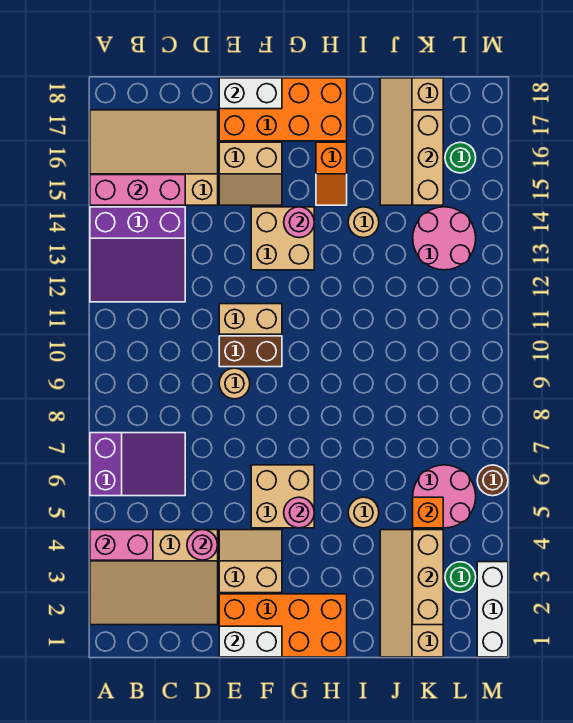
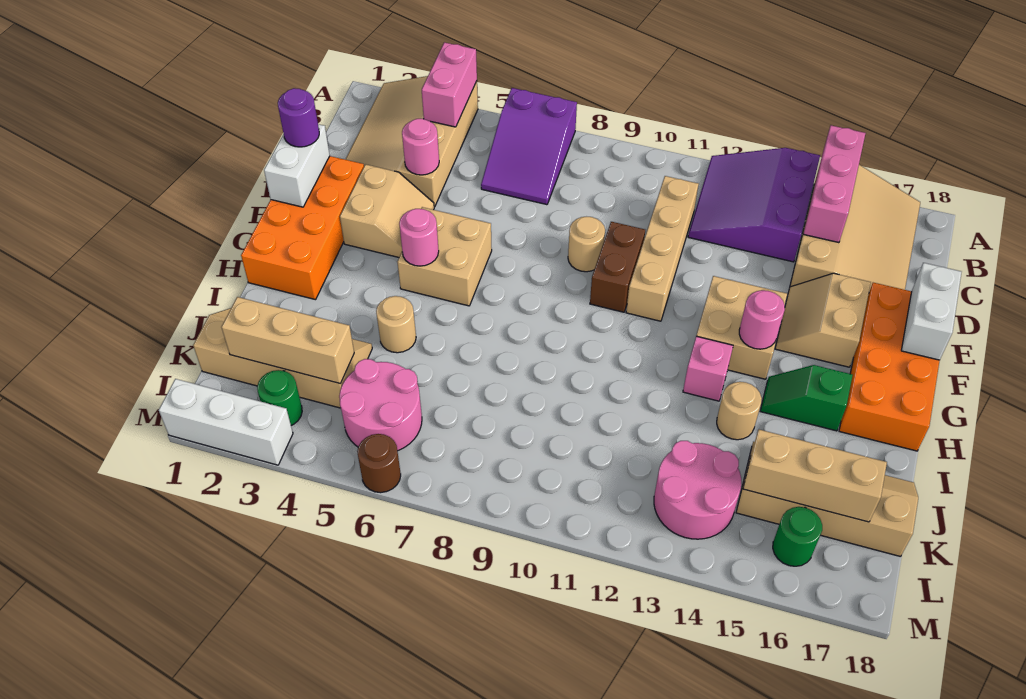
none -> purple round brick E1 level 3
tan brick E11:F11 level 1 -> tan brick C11:F11 level 1
none -> pink brick H13 level 1
orange slope H15:H16 level 1 top 16 -> green slope H15:H16 level 1 top 16
orange brick K5 level 2 -> none

